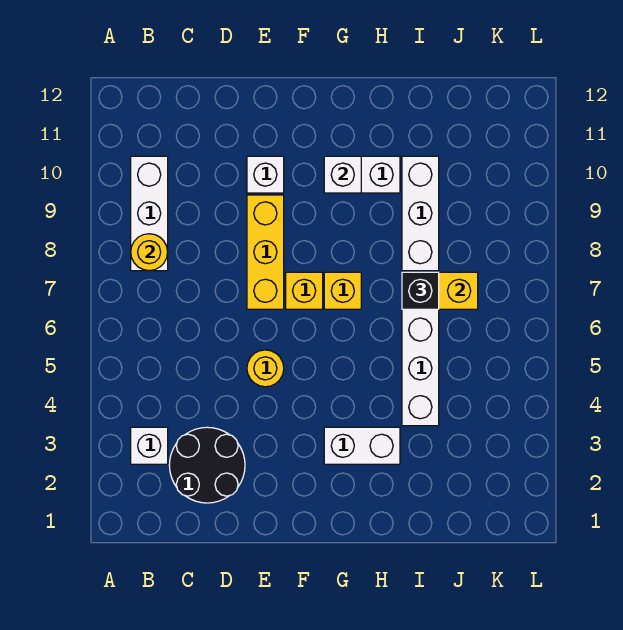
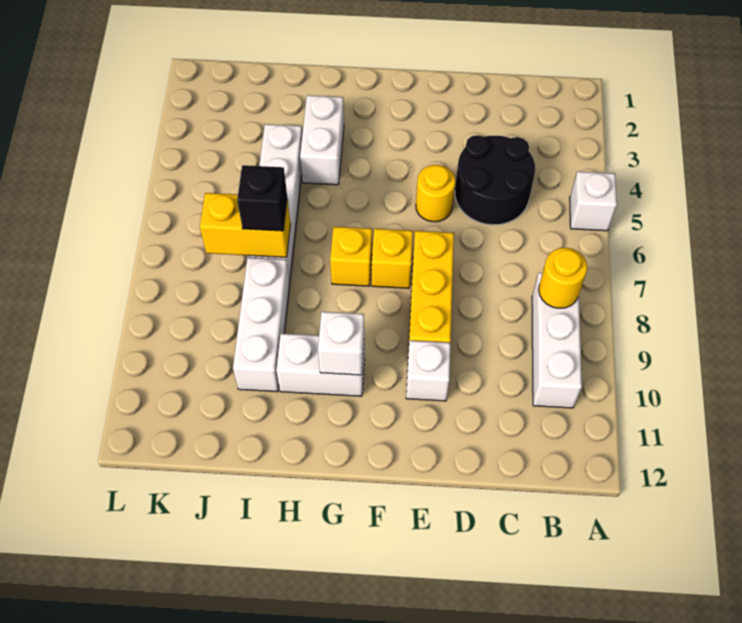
white brick B3 level 1 -> white brick A5 level 1
black round brick C2:D3 level 1 -> black round brick C4:D5 level 1
white brick G3:H3 level 1 -> white brick H3:H4 level 1

